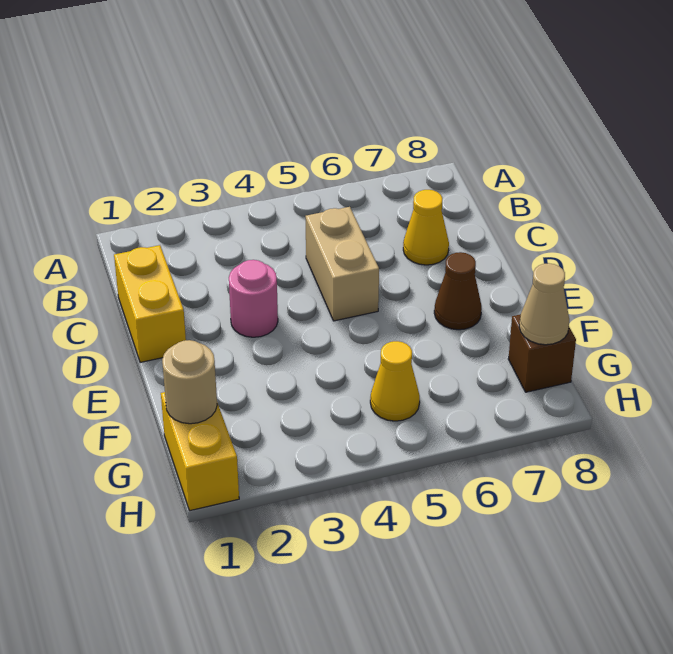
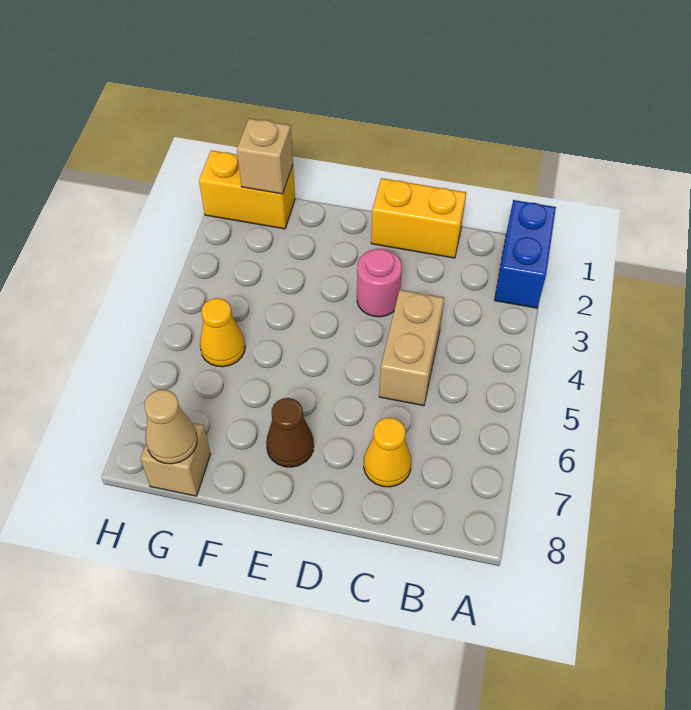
none -> blue brick A1:A2 level 1
tan brick C5:D5 level 1 -> tan brick C4:C5 level 1
tan round brick G1 level 2 -> tan brick G1 level 2
brown brick G8 level 1 -> tan brick G8 level 1

